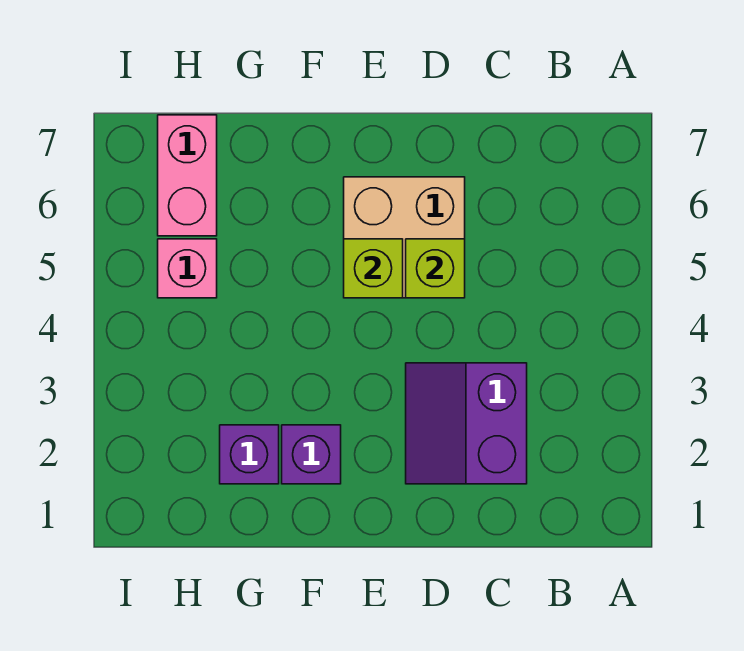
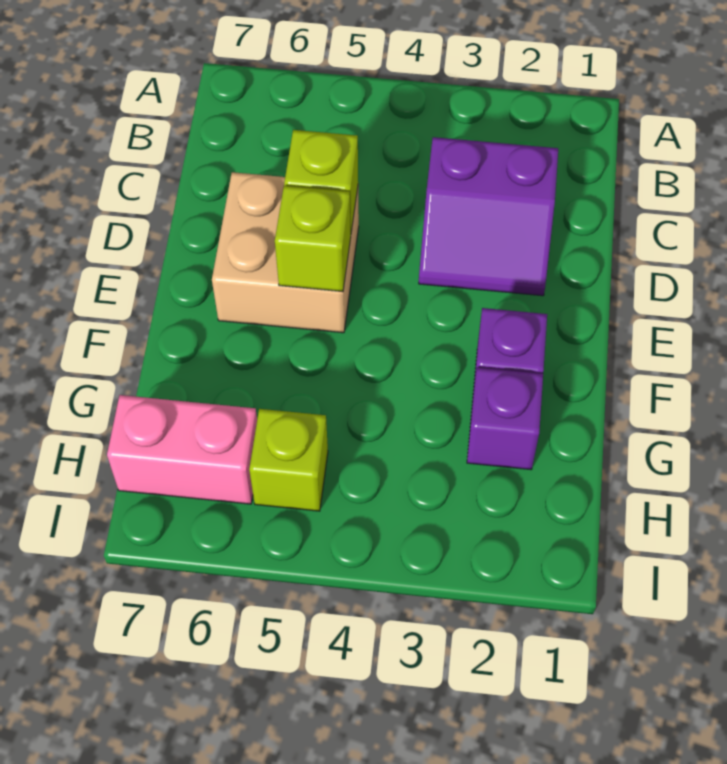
pink brick H5 level 1 -> lime brick H5 level 1

